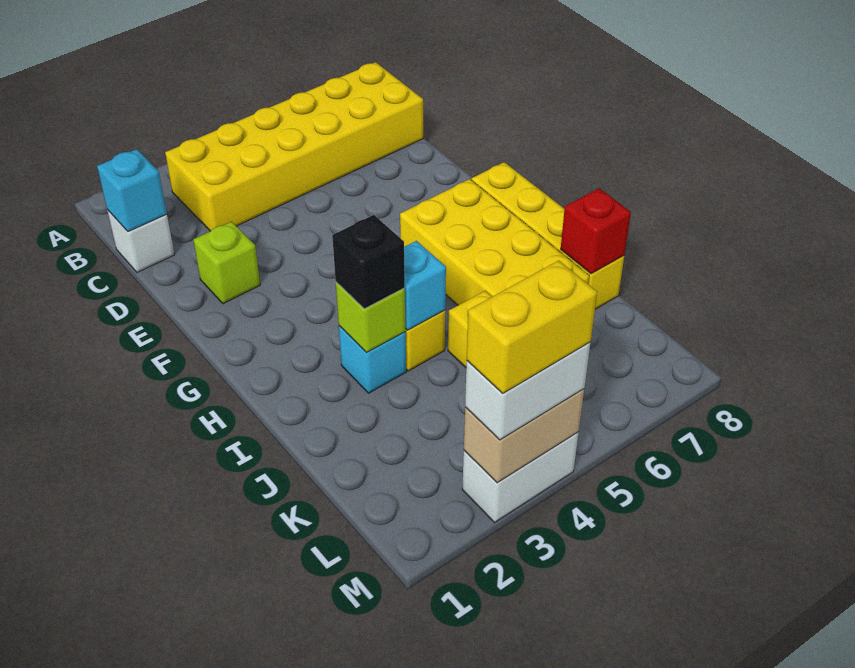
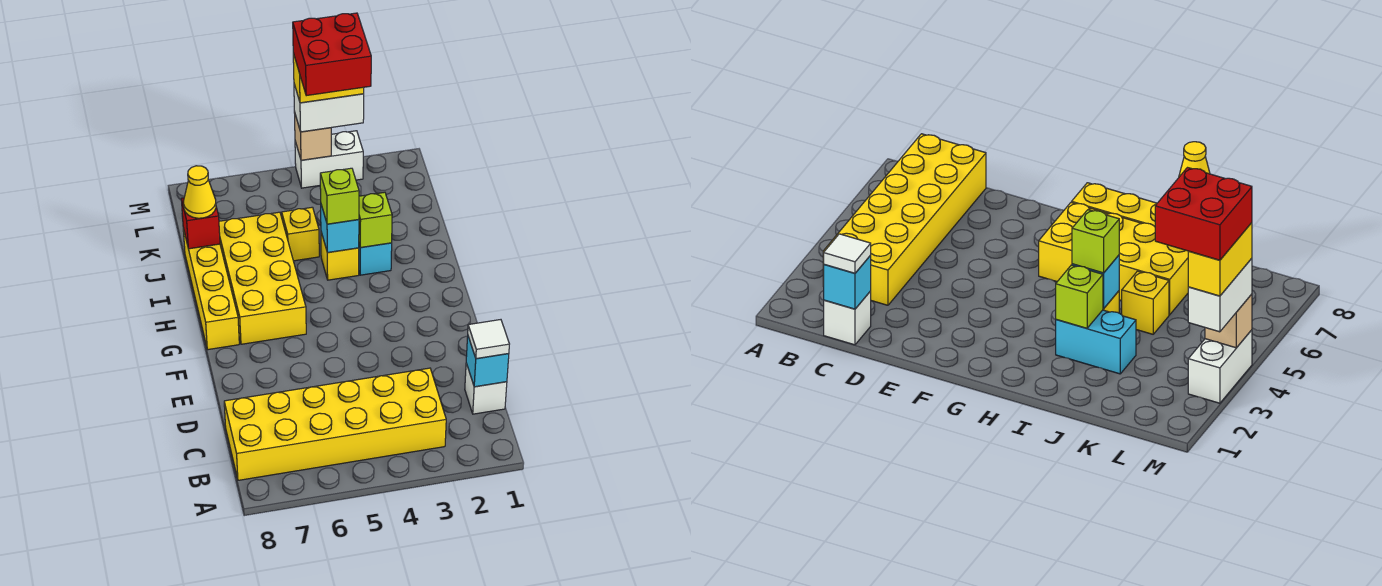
none -> white tile C1 level 3
lime brick E2 level 1 -> lime brick I4 level 3
cyan brick I3 level 1 -> cyan brick I3:J3 level 1
black brick I3 level 3 -> none
none -> yellow cone J8 level 3
none -> red brick L3:M4 level 5
tan brick M3:M4 level 2 -> tan brick M4 level 2

